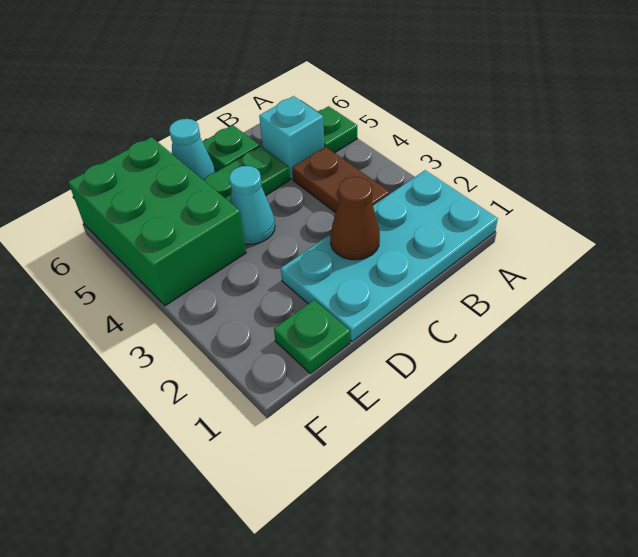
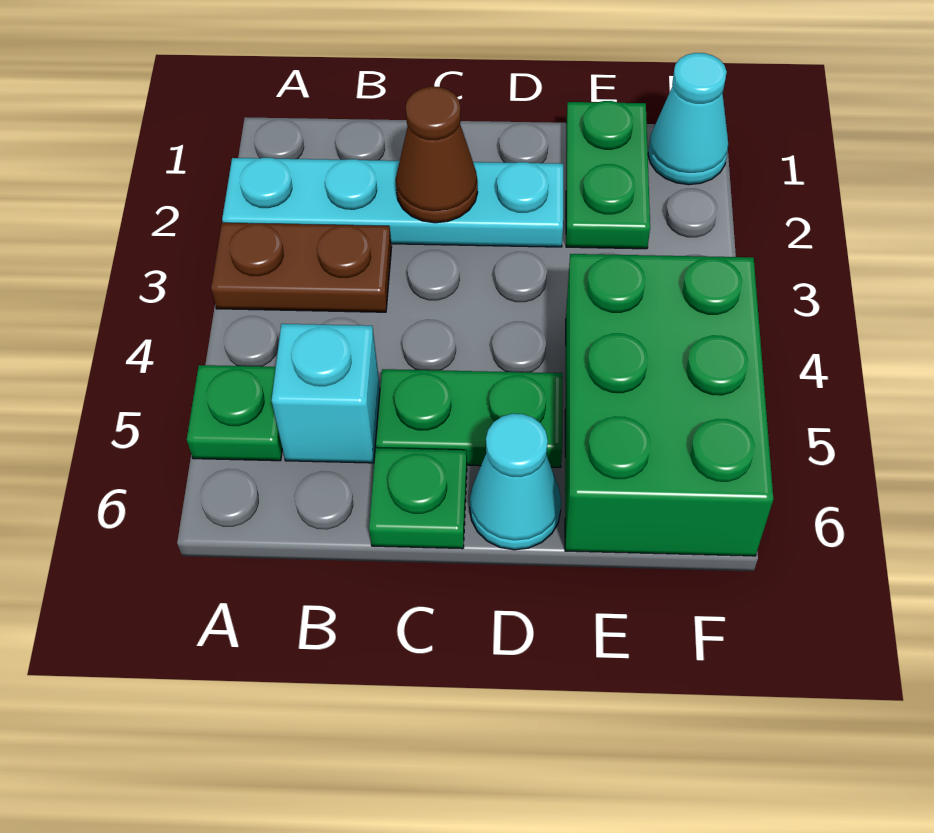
cyan plate A1:D2 level 1 -> cyan plate A2:D2 level 1
brown plate B3:B4 level 1 -> brown plate A3:B3 level 1
cyan cone D4 level 1 -> cyan cone F1 level 1
green plate E1 level 1 -> green plate E1:E2 level 1

